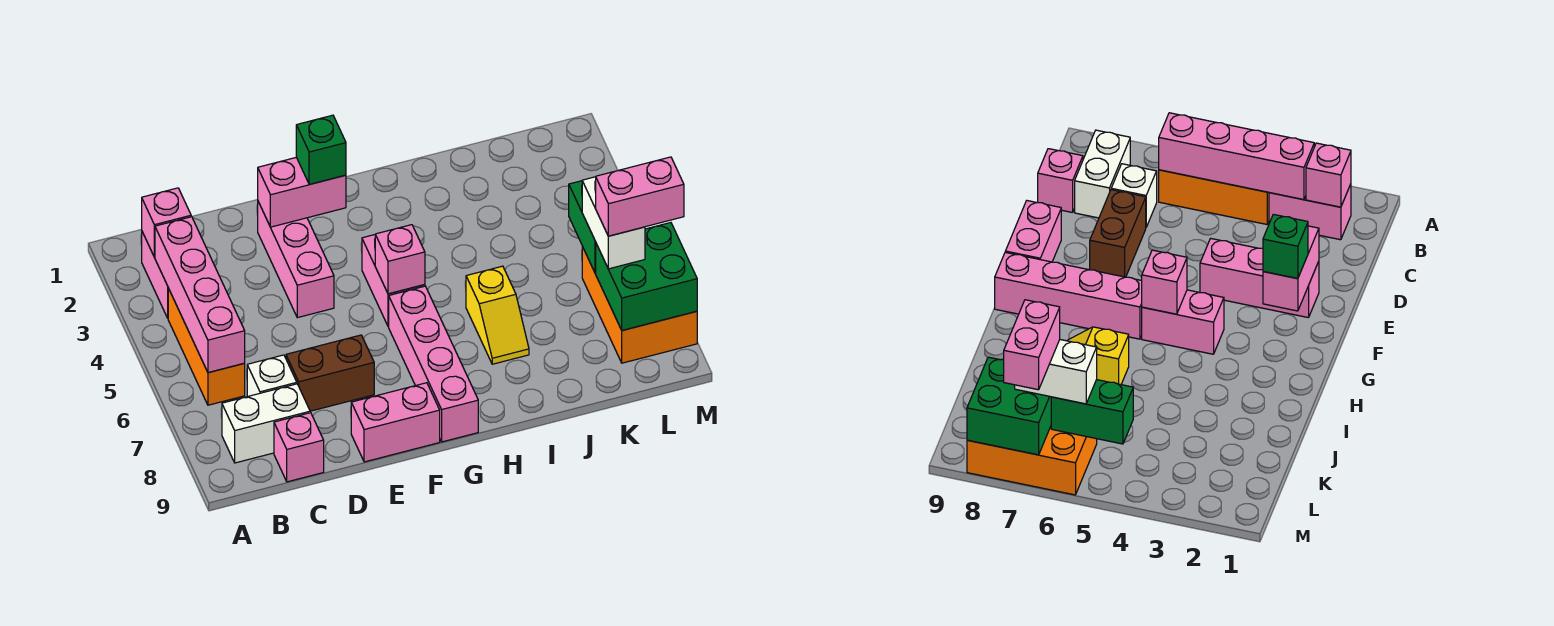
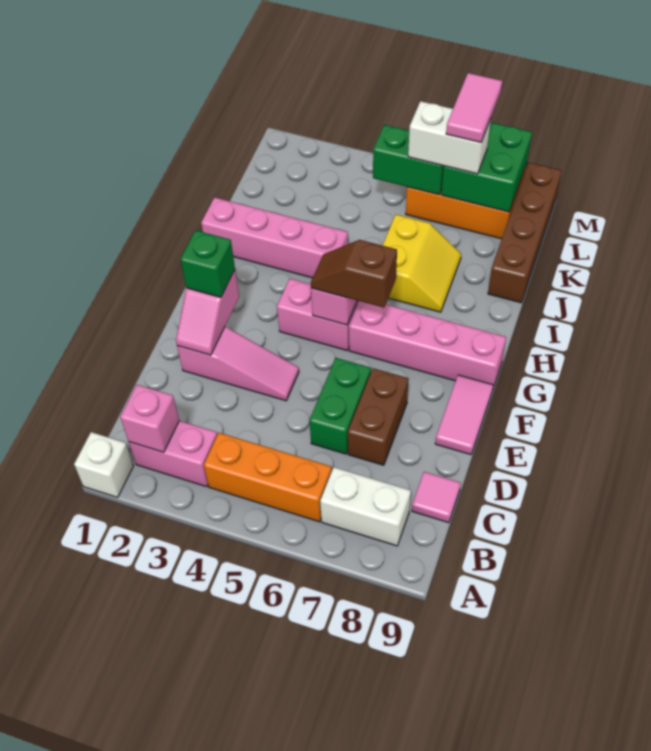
pink brick B3:B6 level 2 -> pink brick I1:I4 level 1
white brick B8:C8 level 1 -> white brick B7:B8 level 1
white brick C7 level 1 -> white brick A1 level 1
pink brick C9 level 1 -> pink tile C9 level 1
none -> green brick D6:E6 level 1
pink brick E2:E4 level 1 -> pink slope E2:E4 level 1 top 2
pink brick E2:F2 level 2 -> pink slope E2:F2 level 2 top F
pink brick E9:F9 level 1 -> pink tile E9:F9 level 1
none -> brown slope G5:G6 level 3 top 6
yellow slope I6:I7 level 1 top 6 -> yellow slope I6:J7 level 1 top 6
none -> brown brick J9:M9 level 1
pink brick L7:M7 level 4 -> pink tile L7:M7 level 4

